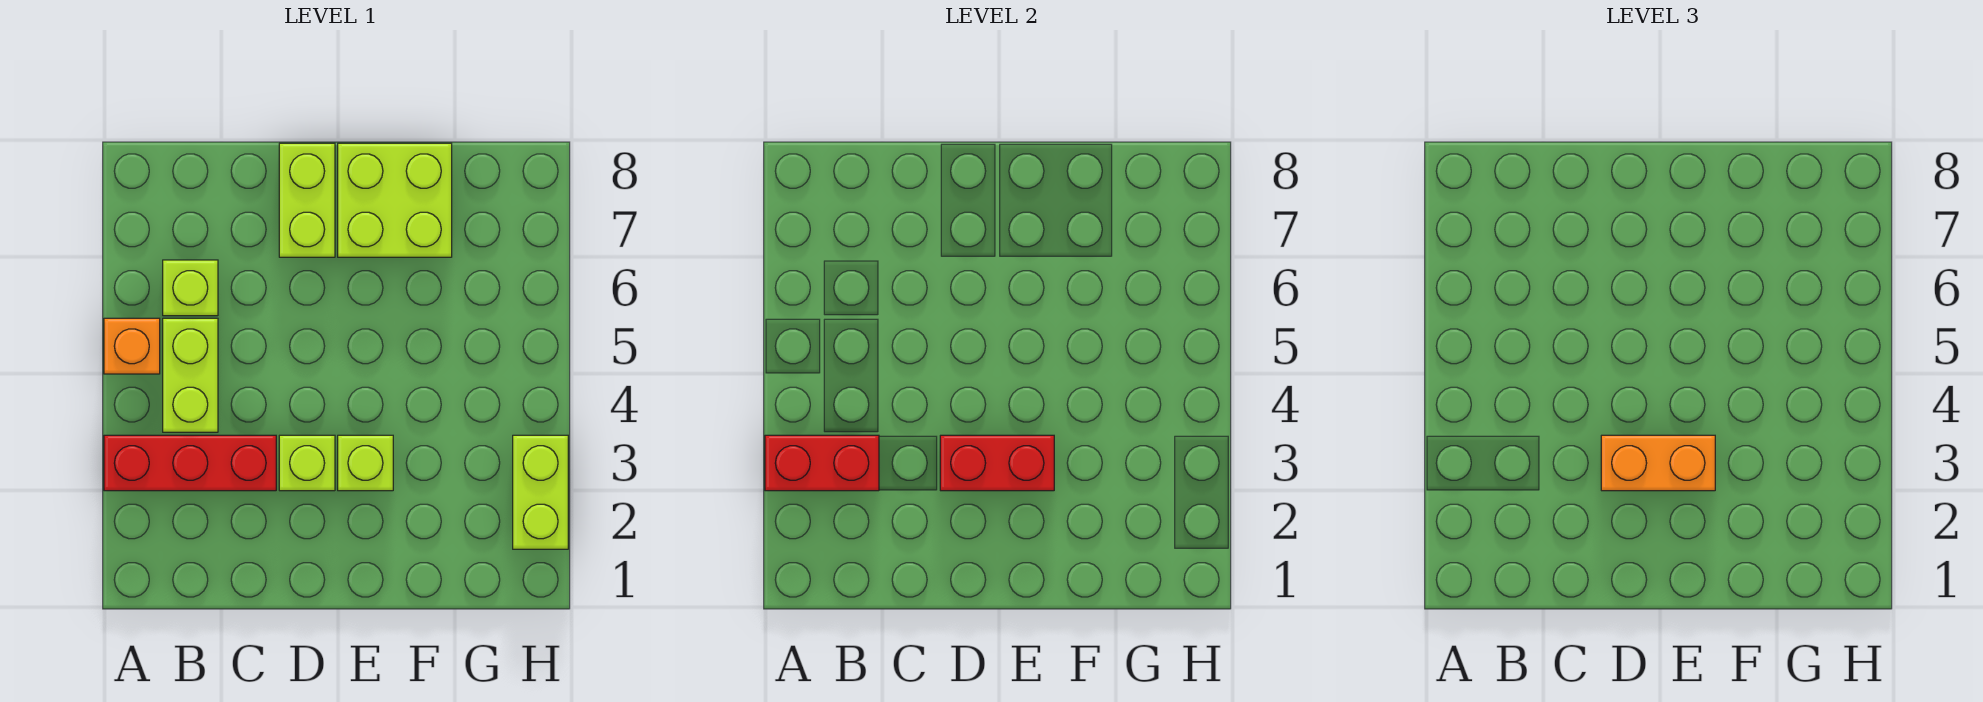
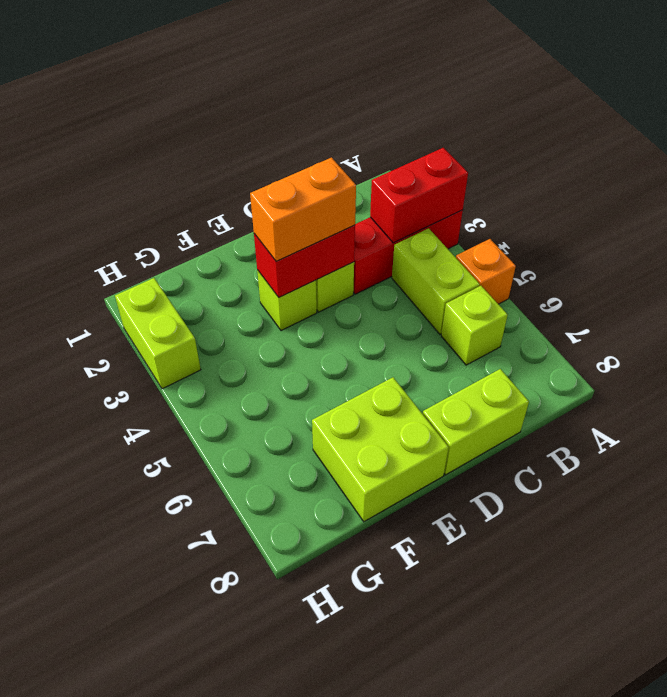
lime brick D7:D8 level 1 -> lime brick C8:D8 level 1

